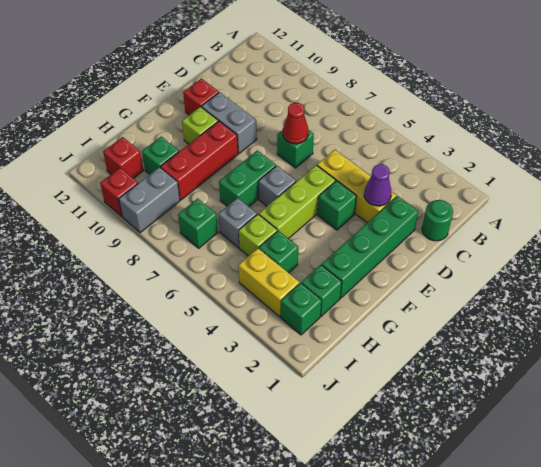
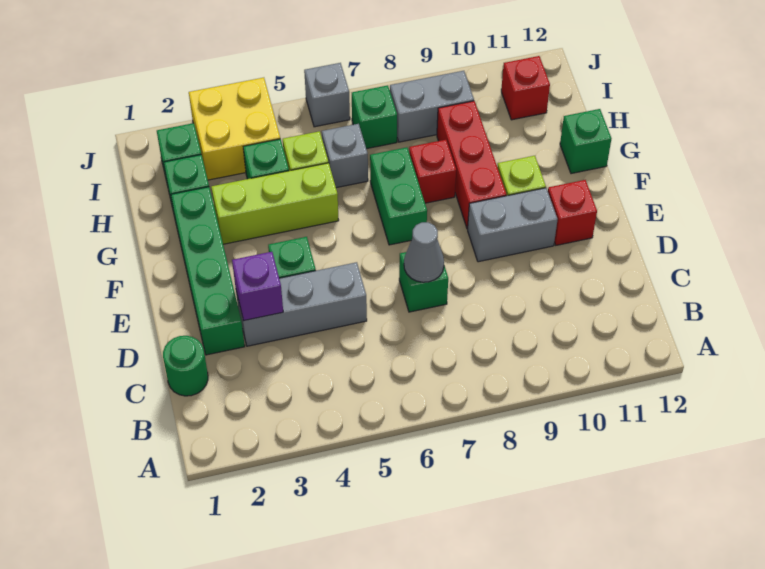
yellow brick D3:D5 level 1 -> grey brick D3:D5 level 1
purple cone D3 level 2 -> purple brick D3 level 2
red cone D7 level 2 -> grey cone D7 level 2
lime brick E5:G5 level 1 -> lime brick G3:G5 level 1
grey brick F6 level 1 -> grey brick J6 level 1
green brick H10 level 1 -> green brick G12 level 1
yellow brick I3:I4 level 1 -> yellow brick I3:J4 level 1
grey brick I9:J9 level 1 -> grey brick I8:I9 level 1
red brick J10 level 1 -> red brick G8 level 1

